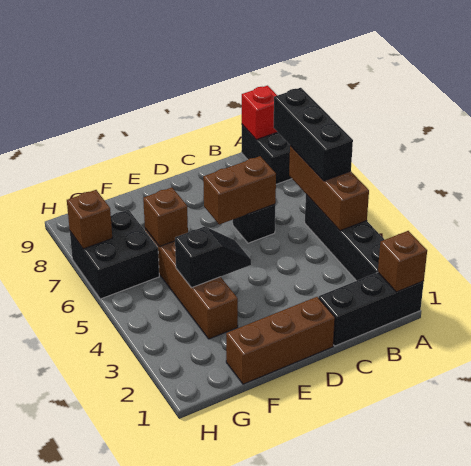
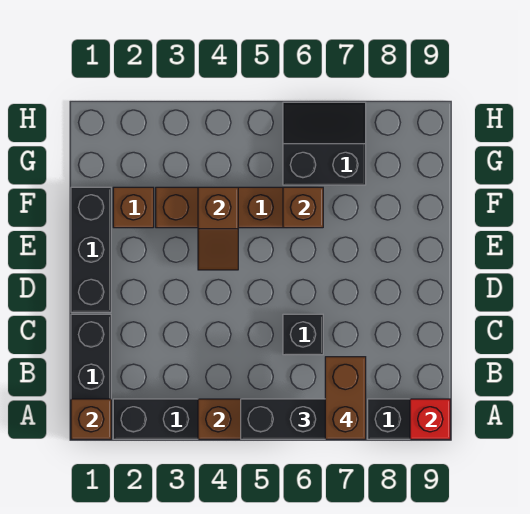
brown brick C6:D6 level 2 -> brown brick A7:B7 level 4
brown brick D1:F1 level 1 -> black brick D1:F1 level 1
black slope E4:F4 level 2 top F -> brown slope E4:F4 level 2 top F
black brick G6:H7 level 1 -> black slope G6:H7 level 1 top G
brown brick H7 level 2 -> brown brick F2 level 1

